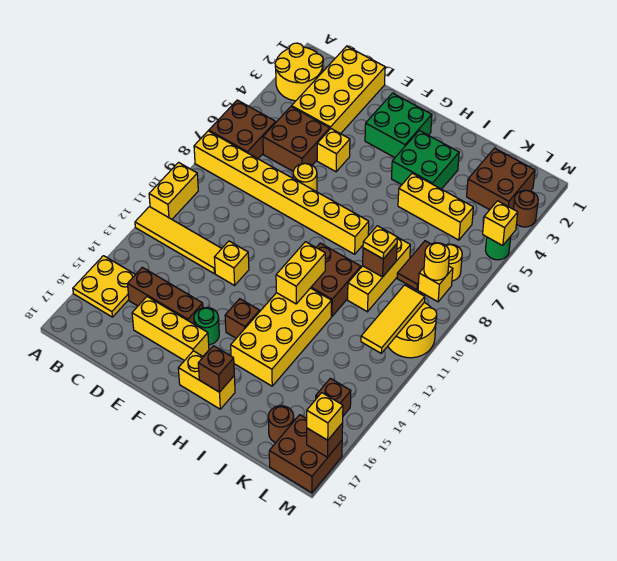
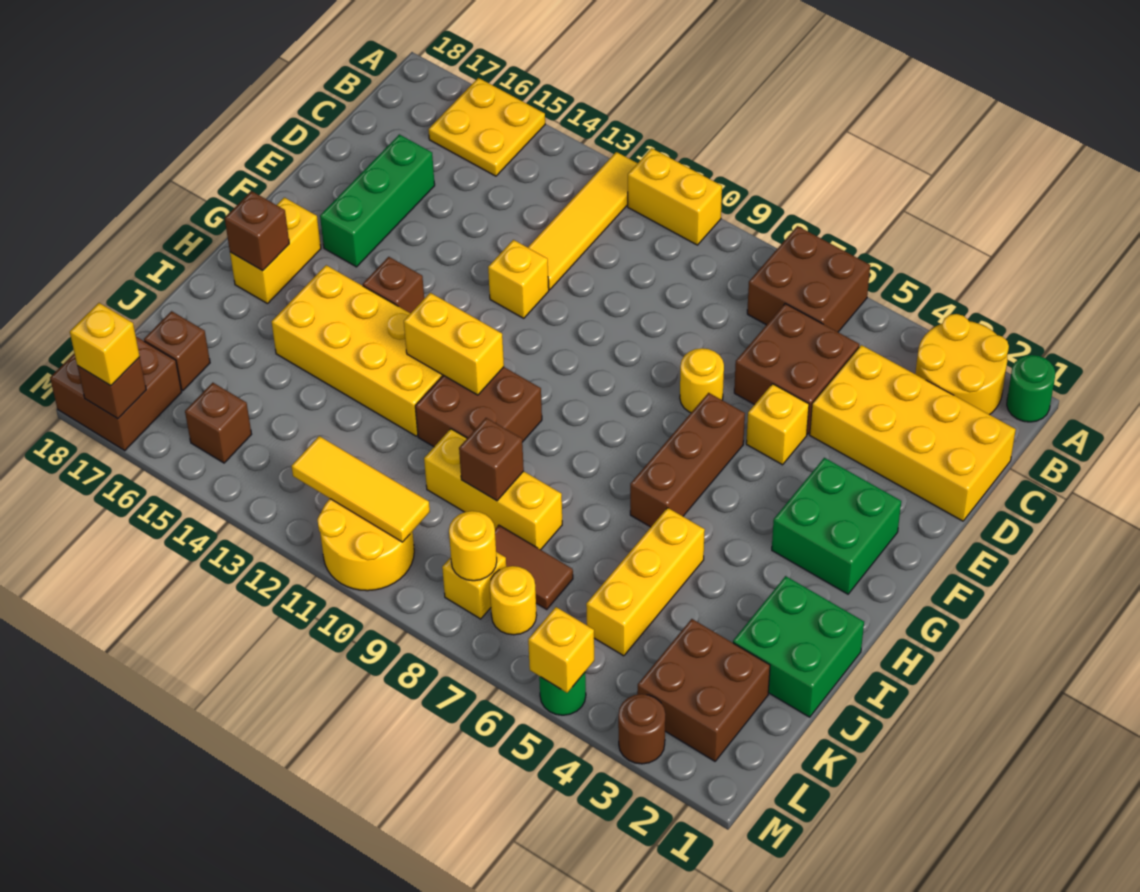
yellow brick A8:H8 level 1 -> none
brown brick C15:E15 level 1 -> brown brick F6:H6 level 1
yellow brick D16:F16 level 1 -> green brick D16:F16 level 1
green round brick F15 level 1 -> green round brick A1 level 1
green brick H3:I4 level 1 -> green brick I1:J2 level 1
yellow plate J9 level 3 -> none
brown round brick K17 level 1 -> brown brick K17 level 1

